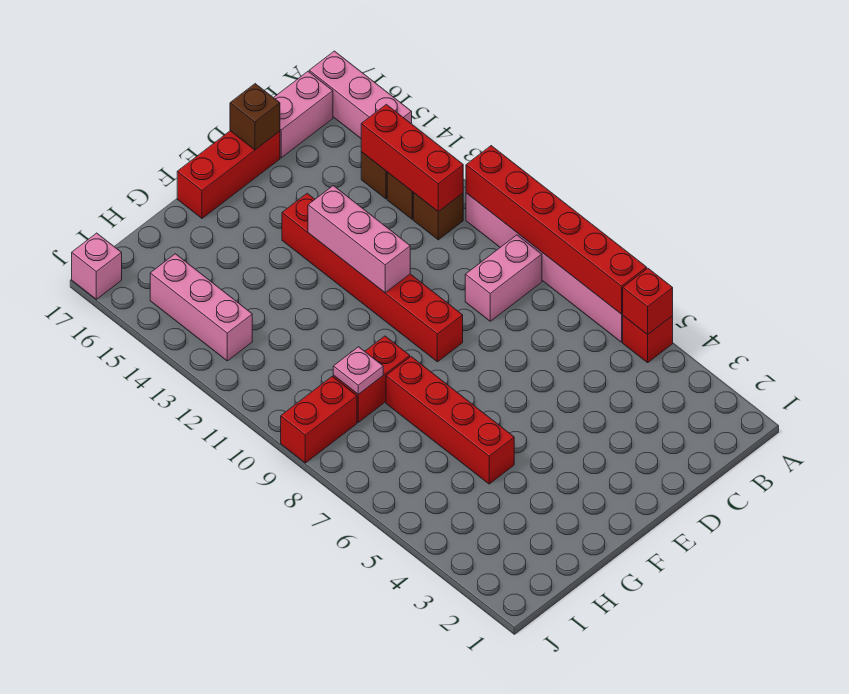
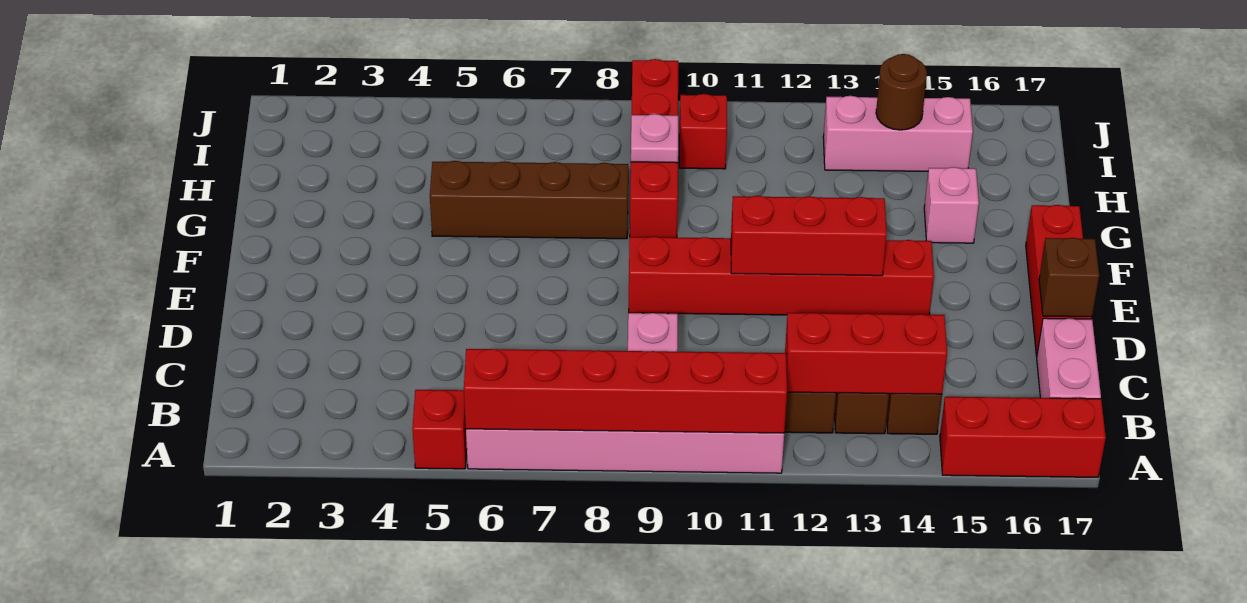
red brick A5 level 2 -> red brick I10 level 1
pink brick A15:A17 level 1 -> red brick A15:A17 level 1
pink brick E11:E13 level 2 -> red brick E11:E13 level 2
red brick G5:G8 level 1 -> brown brick G5:G8 level 1
none -> brown round brick I14 level 2
pink brick J17 level 1 -> pink brick G15 level 1

